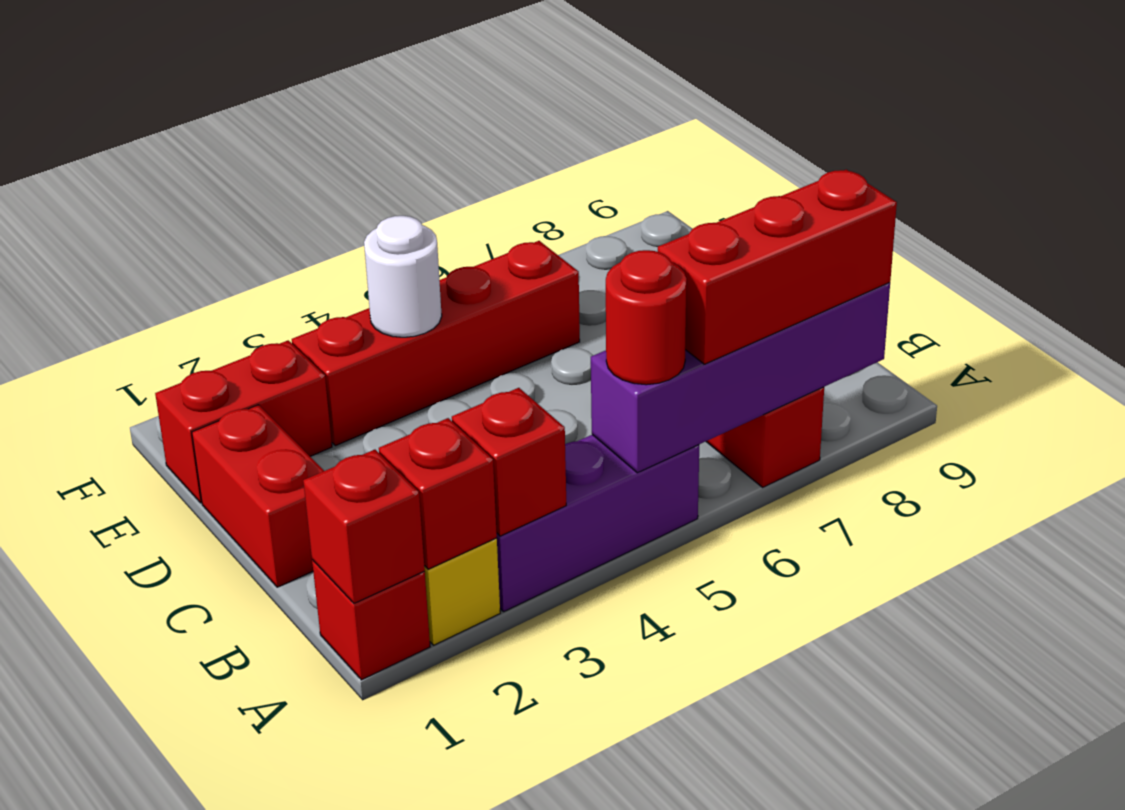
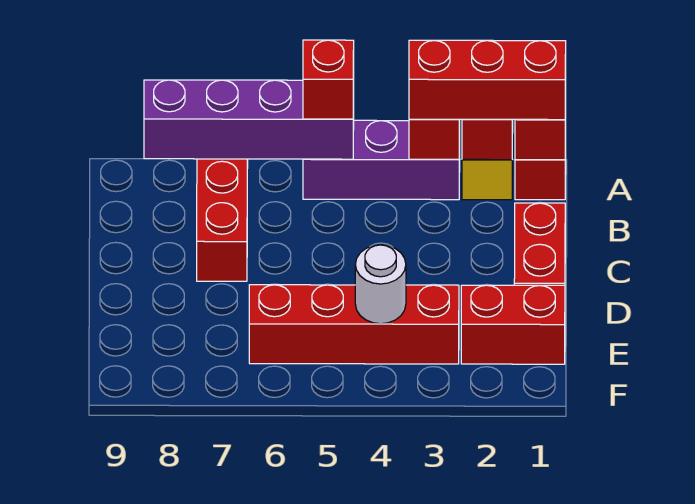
red round brick A5 level 3 -> red brick A5 level 3
red brick A6:A8 level 3 -> red brick A1:A3 level 3

